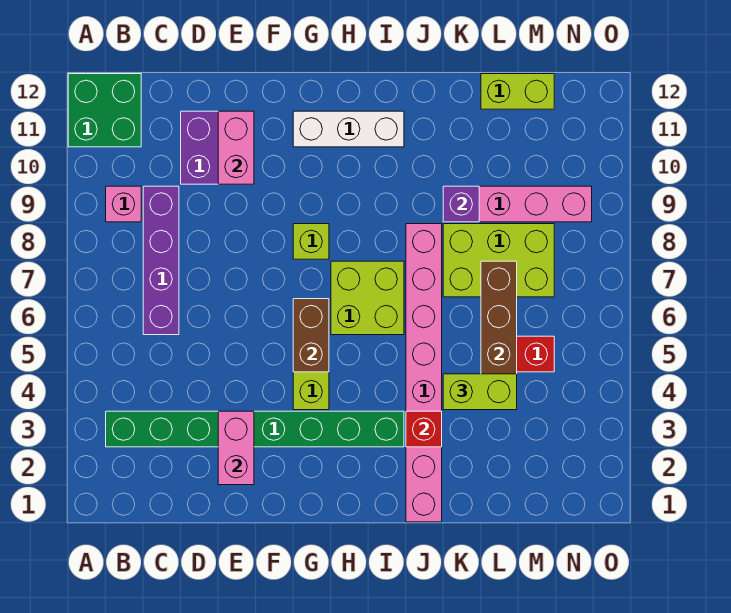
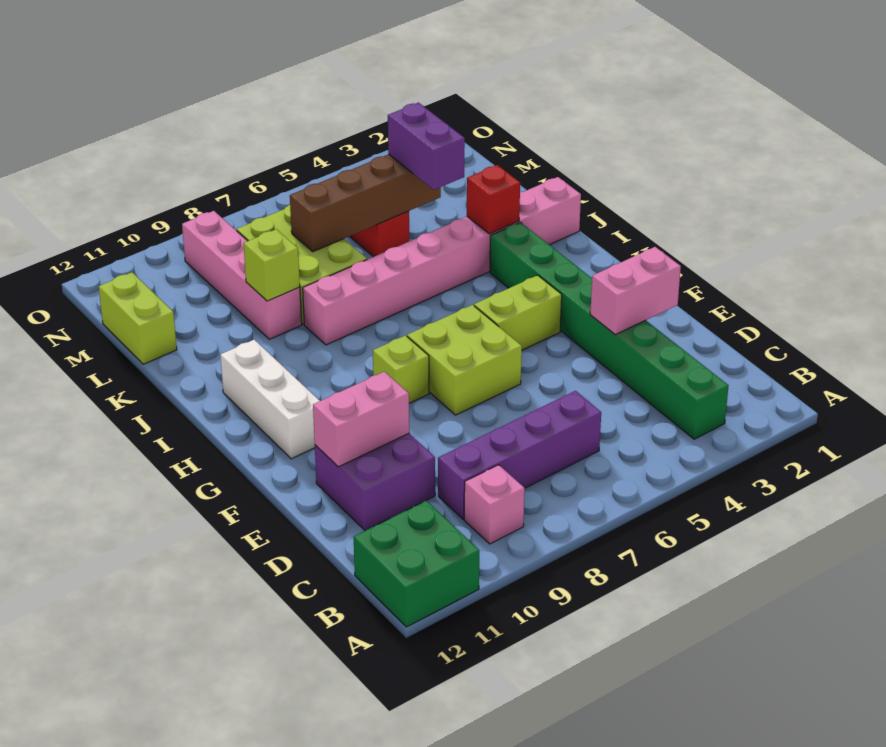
brown brick G5:G6 level 2 -> none
lime brick H6:I7 level 1 -> lime brick F6:G7 level 1
lime brick K4:L4 level 3 -> purple brick K4:L4 level 3
purple brick K9 level 2 -> lime brick K9 level 2

